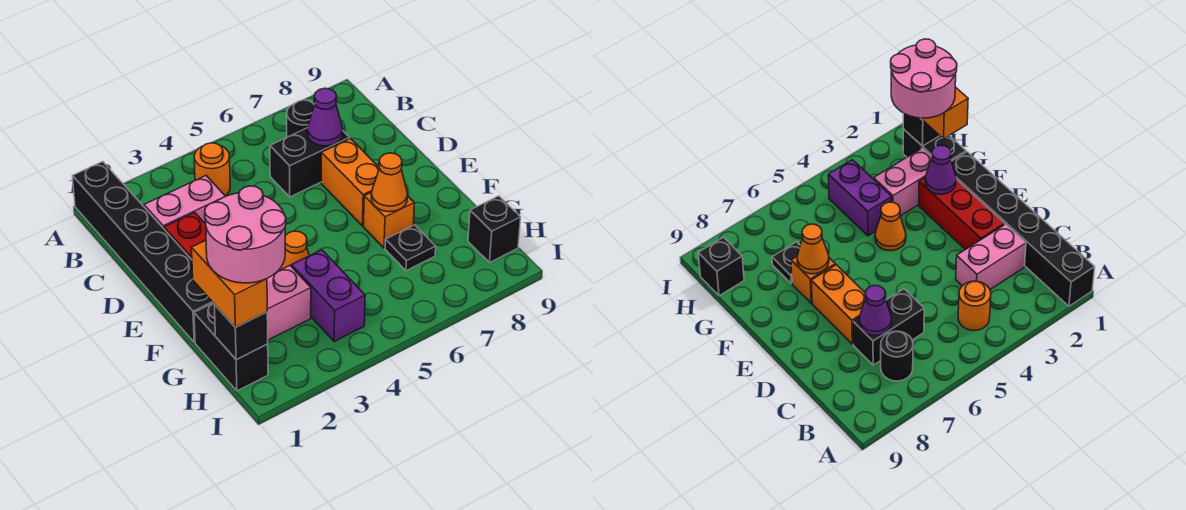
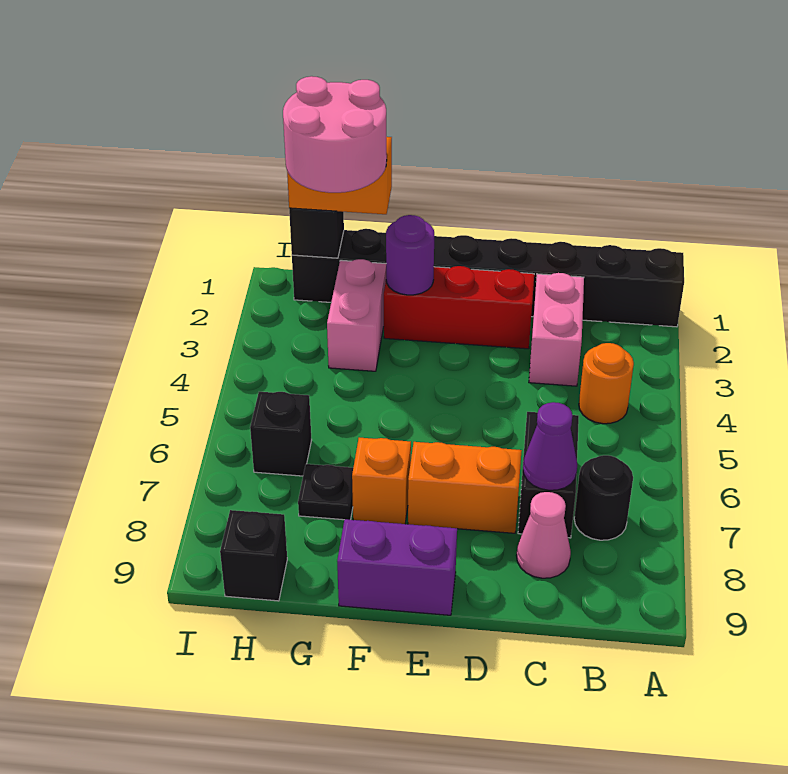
none -> pink cone C8 level 1
purple cone F2 level 2 -> purple round brick F2 level 2
orange cone F4 level 1 -> none
orange cone F7 level 2 -> none
purple brick G4:H4 level 1 -> purple brick E9:F9 level 1
none -> black brick H6 level 1

